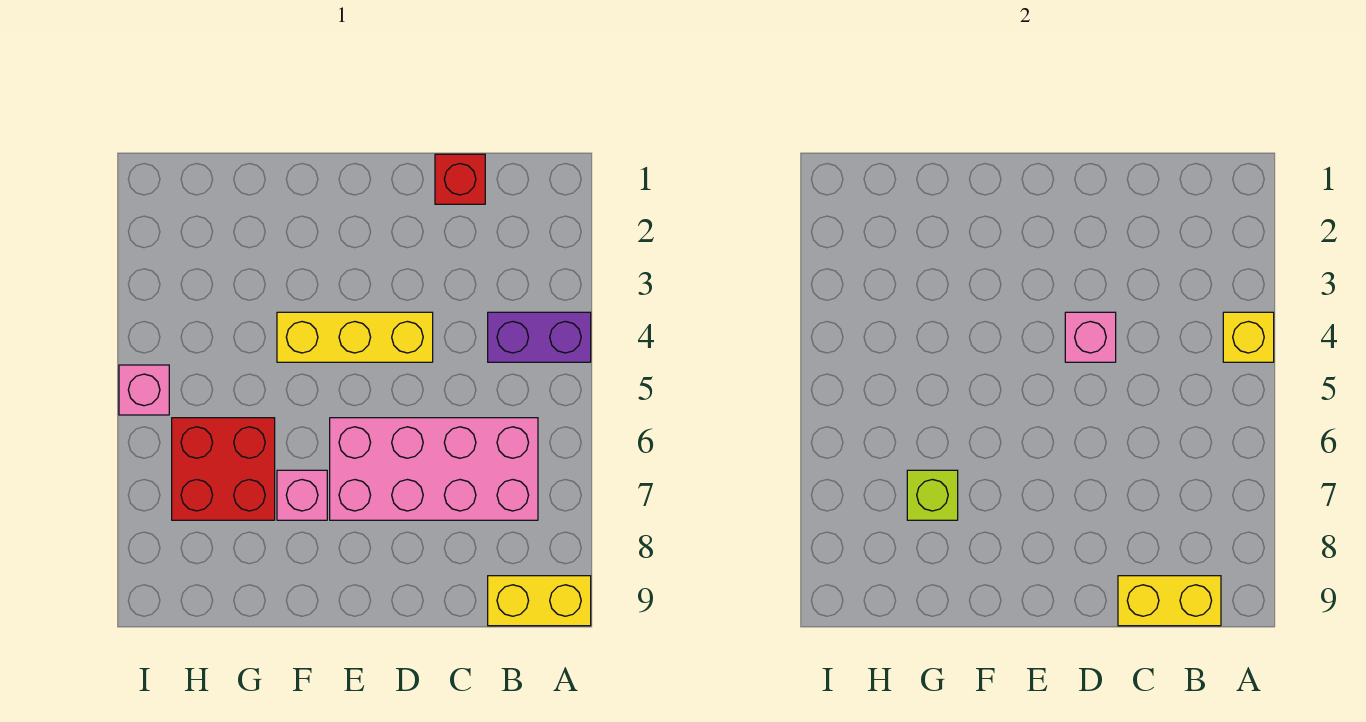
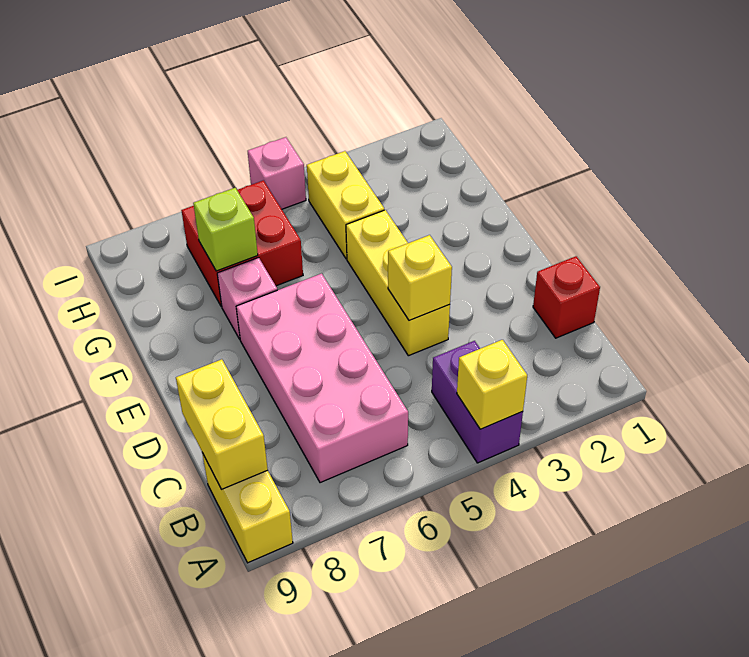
pink brick D4 level 2 -> yellow brick D4 level 2
none -> yellow brick G4:H4 level 1

